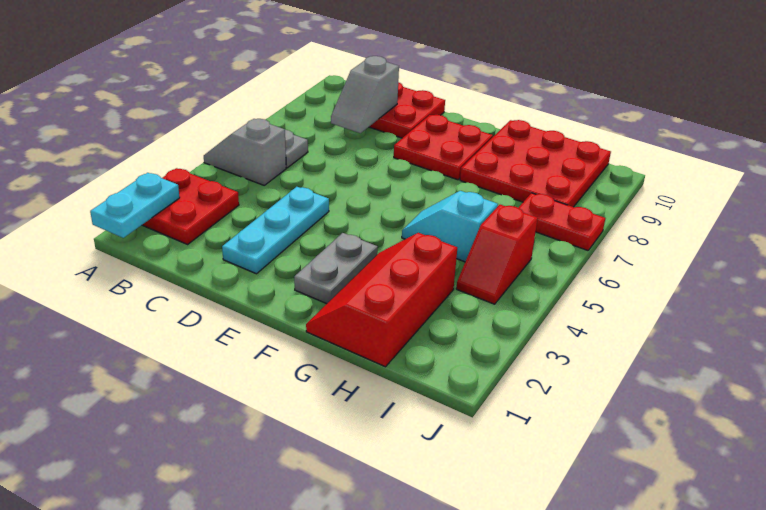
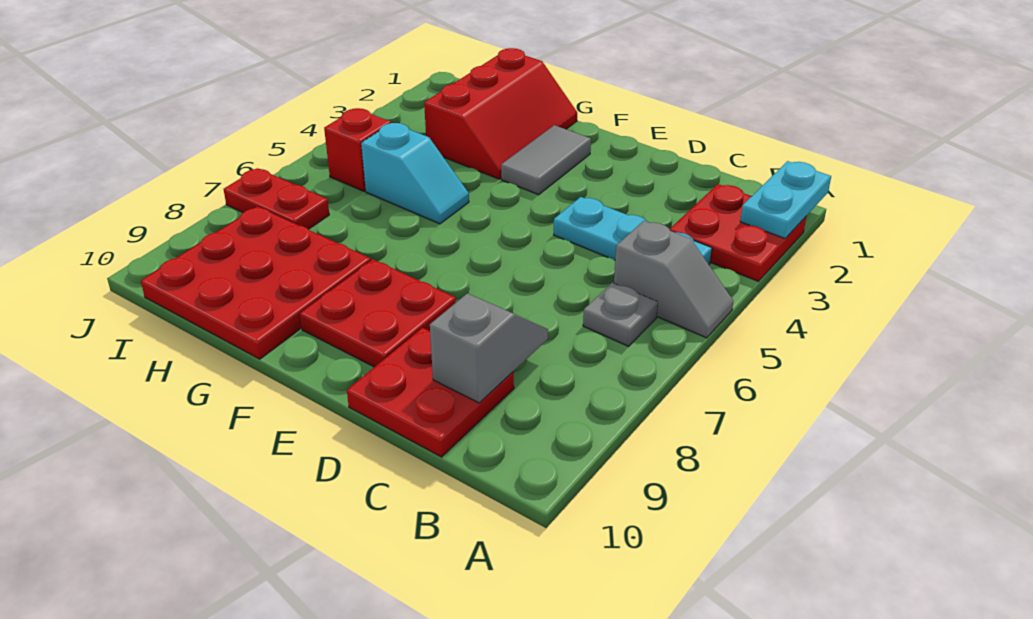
cyan plate D2:D4 level 1 -> cyan plate B4:D4 level 1
grey plate F2:F3 level 1 -> grey tile F2:F3 level 1

